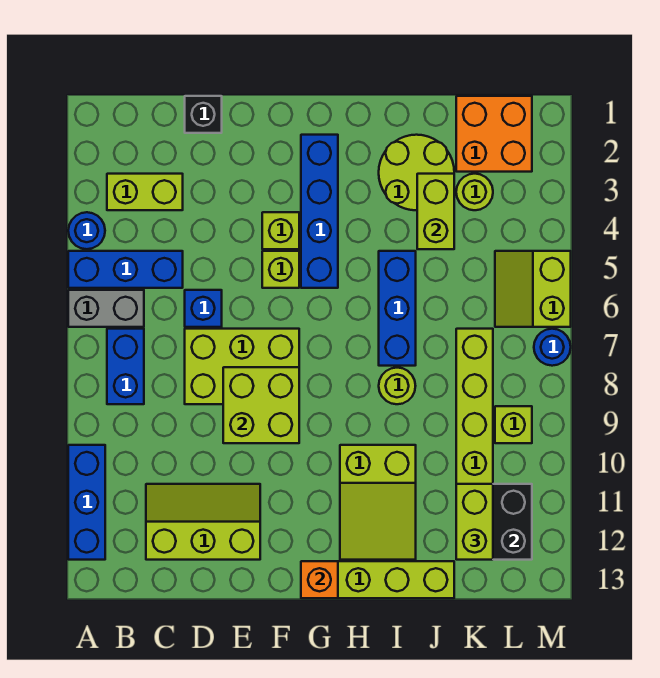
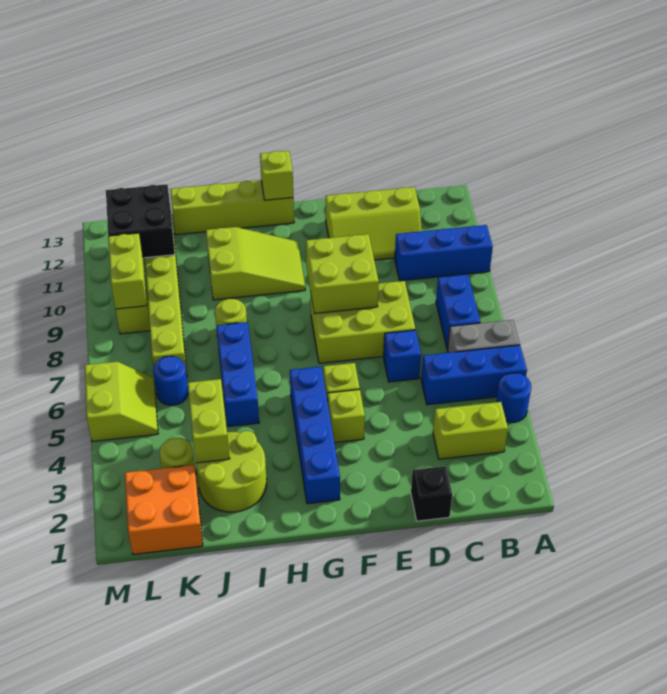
blue brick A10:A12 level 1 -> blue brick A10:C10 level 1
orange brick G13 level 2 -> lime brick G13 level 2
lime slope H10:I12 level 1 top 10 -> lime slope G10:I11 level 1 top I
lime brick K11:K12 level 3 -> lime brick L9:L10 level 2
blue round brick M7 level 1 -> blue round brick K6 level 1

